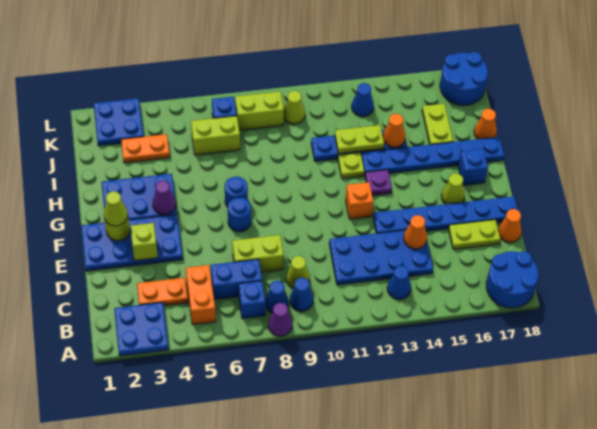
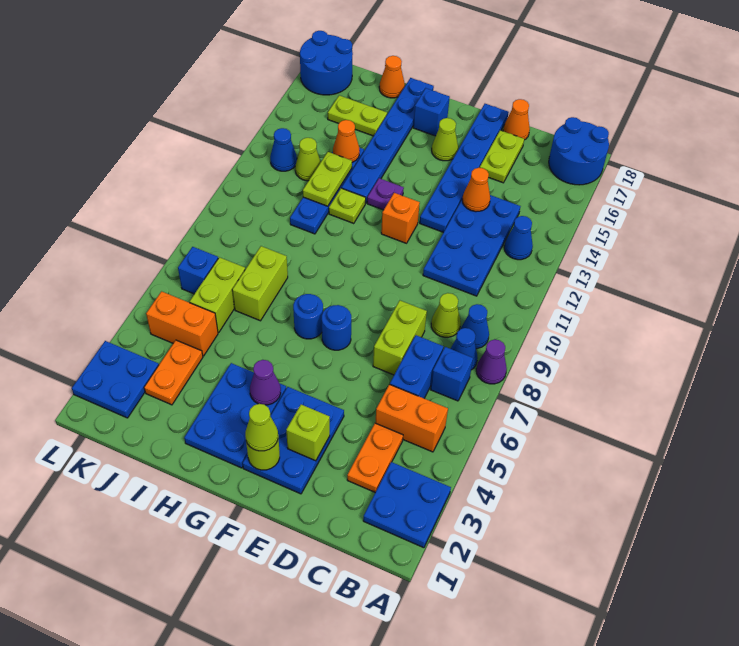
blue plate E1:F4 level 1 -> blue plate E2:F4 level 1
none -> orange brick J5:K5 level 1
lime brick K8:K9 level 1 -> lime brick I7:I8 level 1
lime cone K10 level 1 -> lime cone J13 level 1

